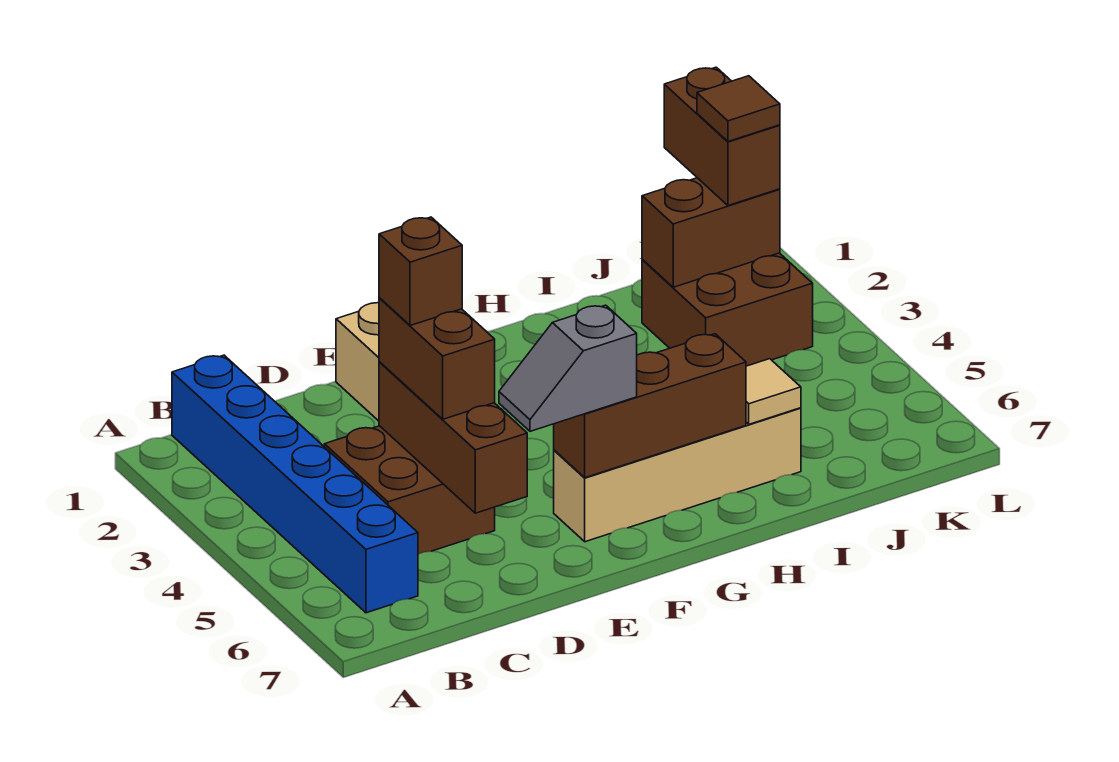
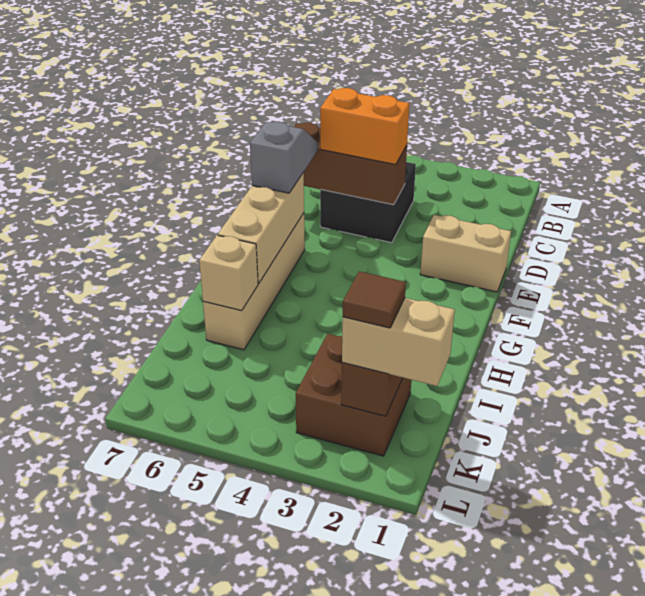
blue brick B1:B6 level 1 -> none
brown brick C4:D5 level 1 -> black brick C4:D5 level 1
brown brick D4:D5 level 3 -> orange brick D4:D5 level 3
brown brick D4 level 4 -> none
brown brick F6:H6 level 2 -> tan brick F6:H6 level 2
tan tile I6 level 2 -> tan brick I6 level 2
brown brick K1:K2 level 3 -> tan brick K1:K2 level 3

